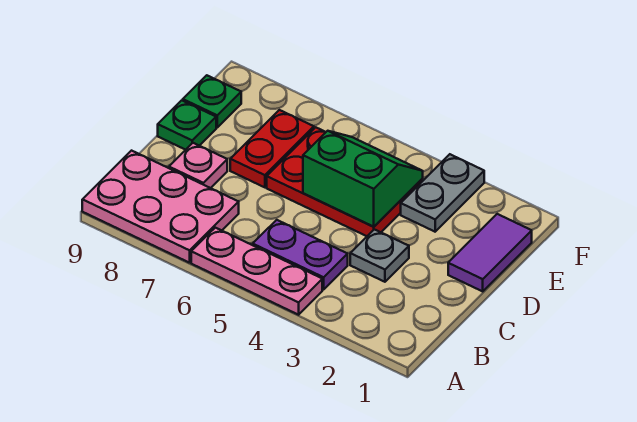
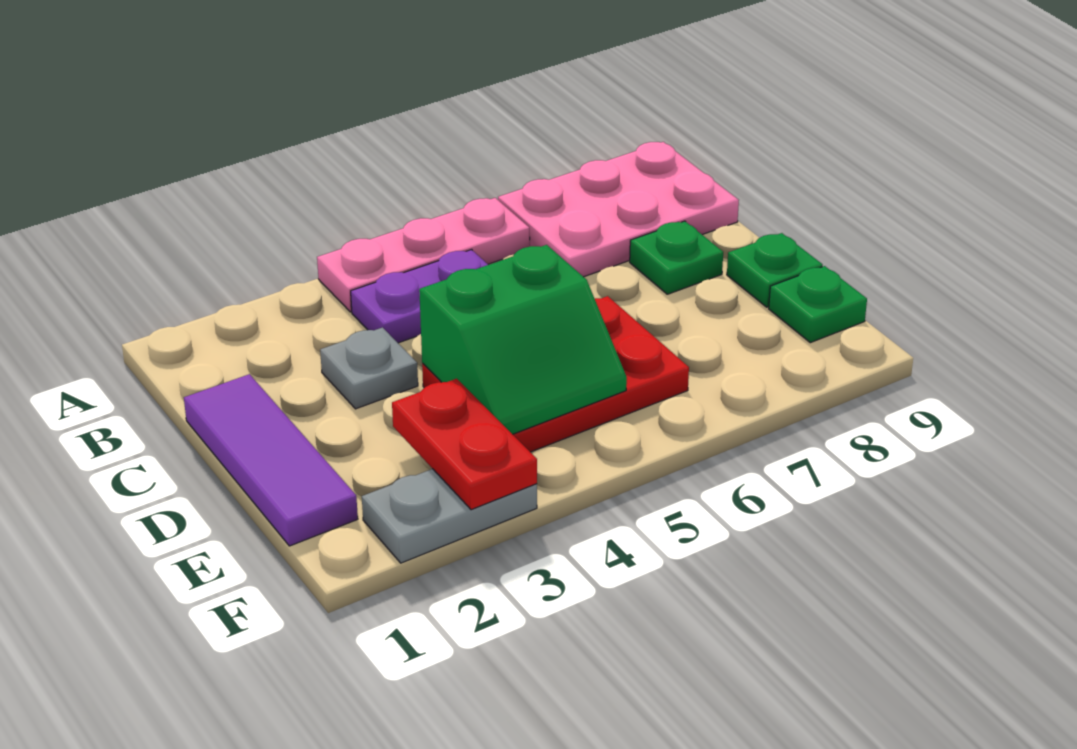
pink plate C8 level 1 -> green plate C8 level 1
purple tile D1:E1 level 1 -> purple tile C1:E1 level 1
red plate D7:E7 level 1 -> red plate E3:F3 level 2
grey plate E3:F3 level 1 -> grey plate F2:F3 level 1

